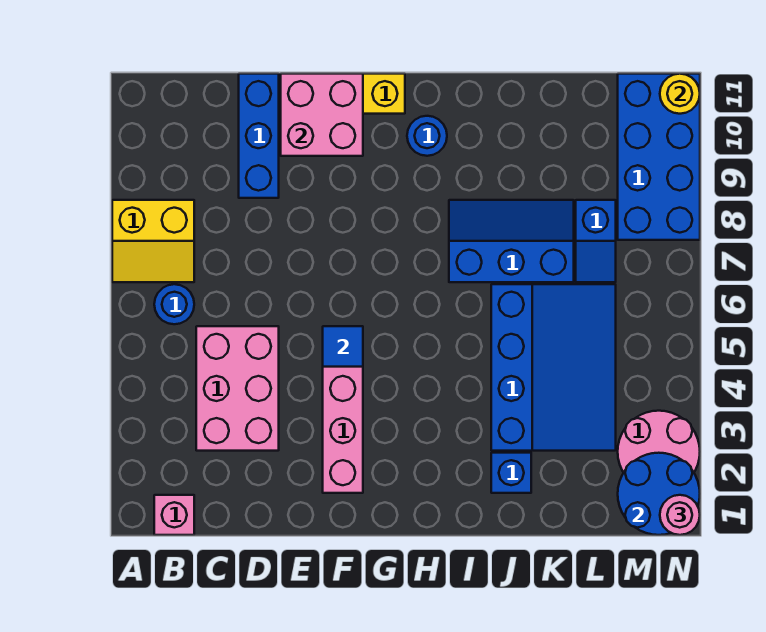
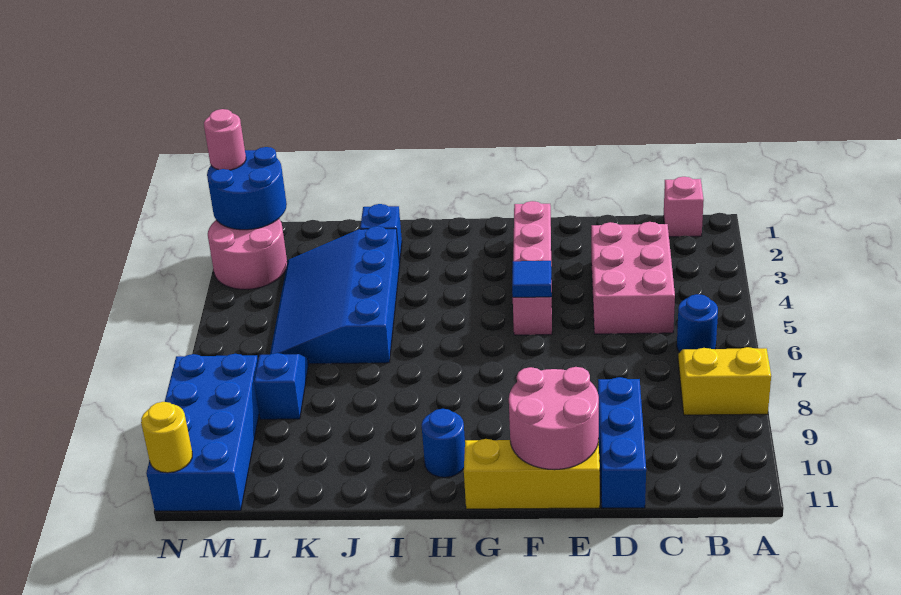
pink brick E10:F11 level 2 -> pink round brick E10:F11 level 2
blue slope I7:K8 level 1 top 7 -> none

